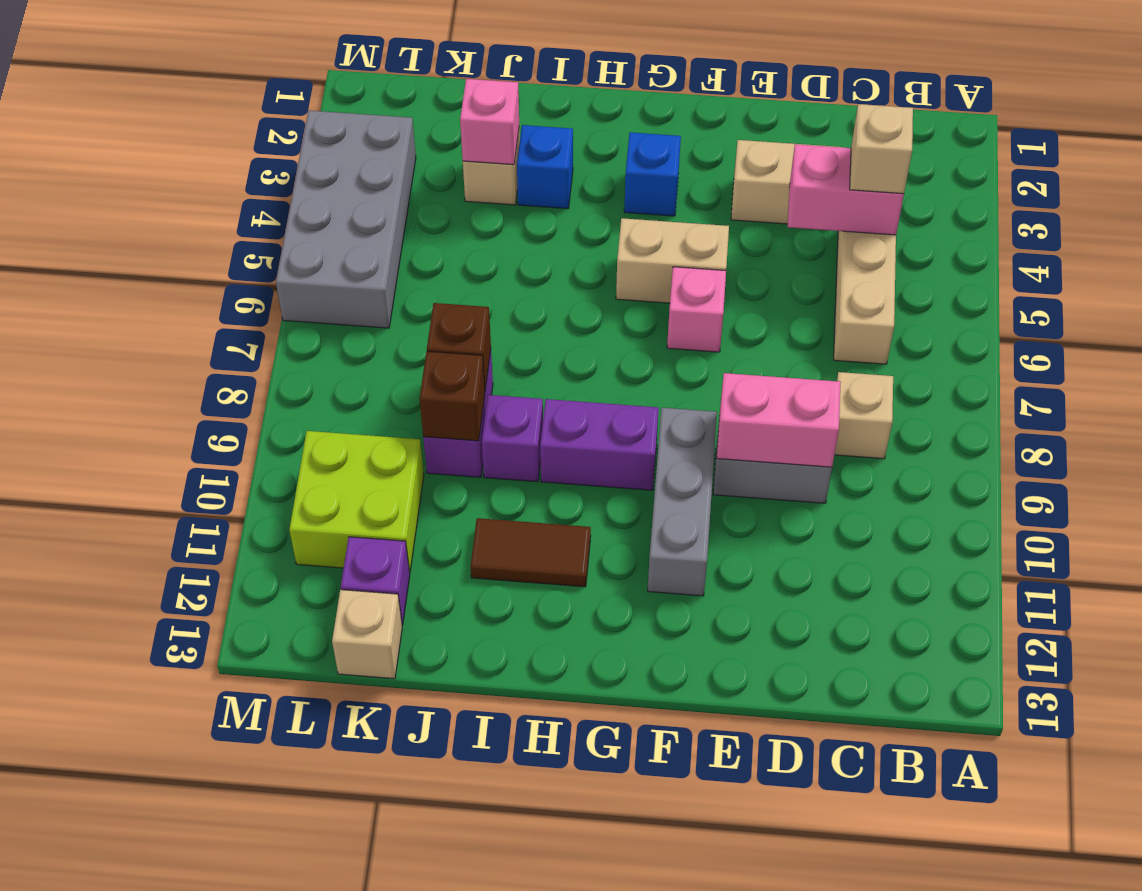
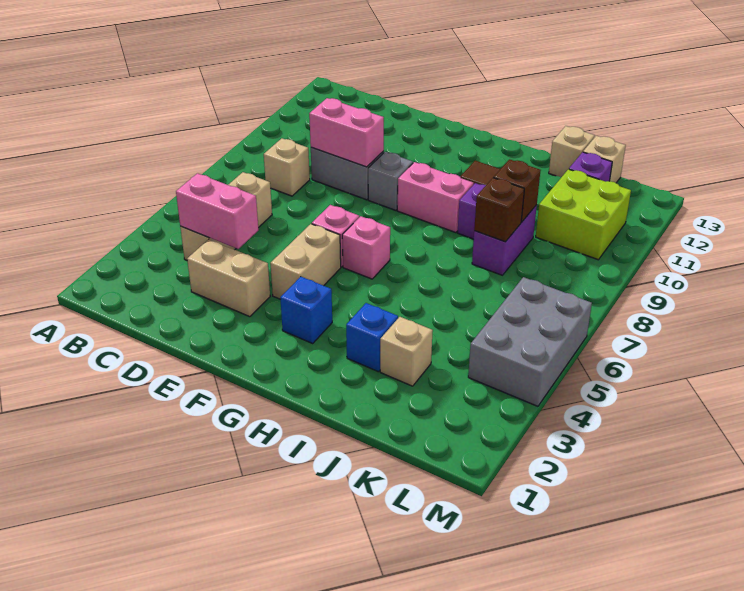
tan brick C4 level 3 -> tan brick J13 level 1
tan brick F5:G5 level 1 -> tan brick F4:F5 level 1
grey brick F9:F11 level 1 -> grey brick F9 level 1
purple brick G9:H9 level 1 -> pink brick G9:H9 level 1
pink brick J3 level 2 -> pink brick G6 level 1
grey brick L3:M6 level 1 -> grey brick L4:M6 level 1

